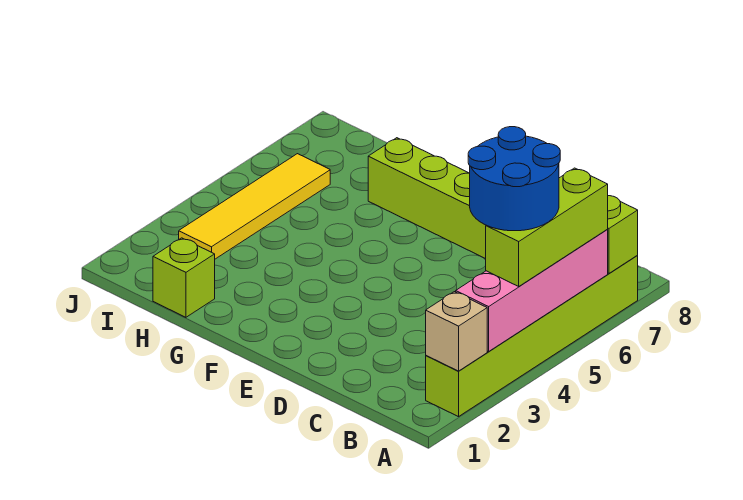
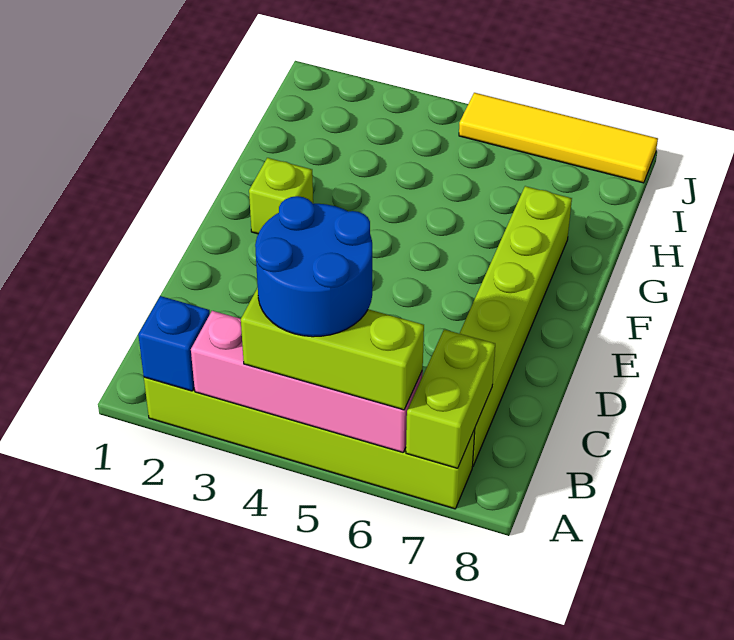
tan brick A2 level 2 -> blue brick A2 level 2
lime brick H1 level 1 -> lime brick F2 level 1
yellow tile I3:I6 level 1 -> yellow tile J5:J8 level 1

